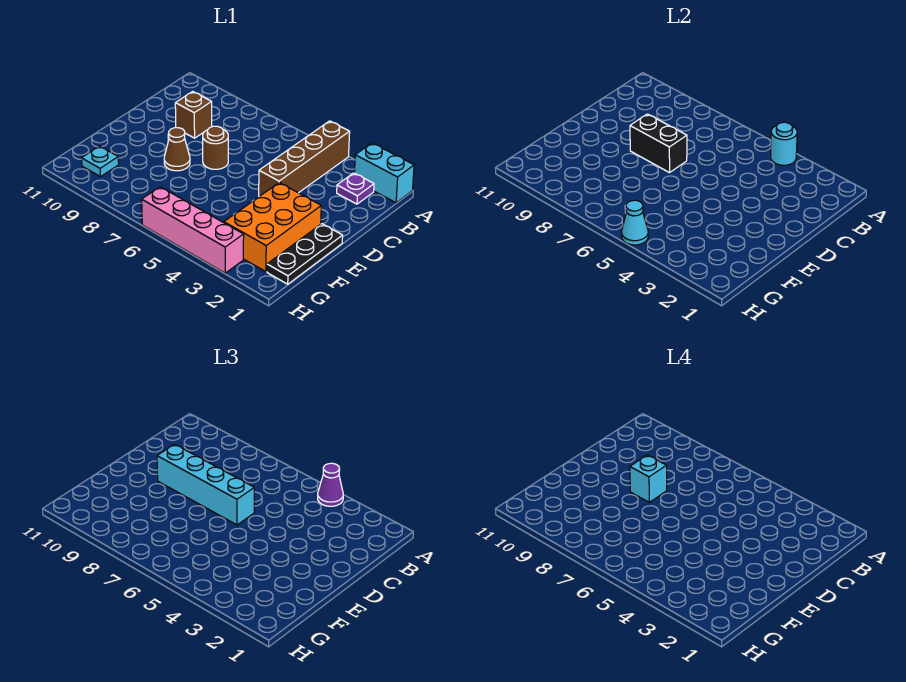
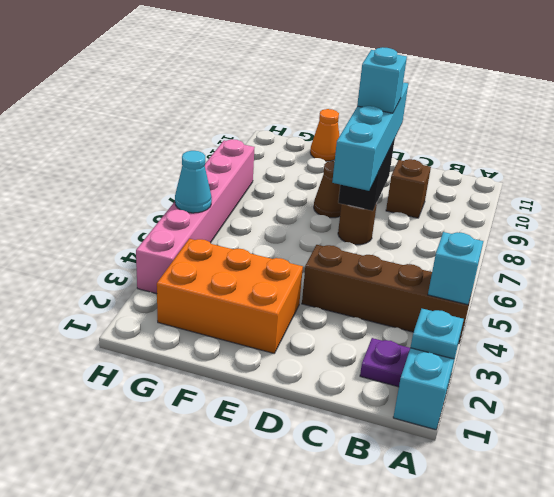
cyan round brick A4 level 2 -> cyan brick A4 level 2
purple cone A4 level 3 -> none
black plate E1:G1 level 1 -> none
none -> orange cone F11 level 1
cyan plate G10 level 1 -> cyan plate A2 level 2
pink brick H3:H6 level 1 -> pink brick H3:H8 level 1

